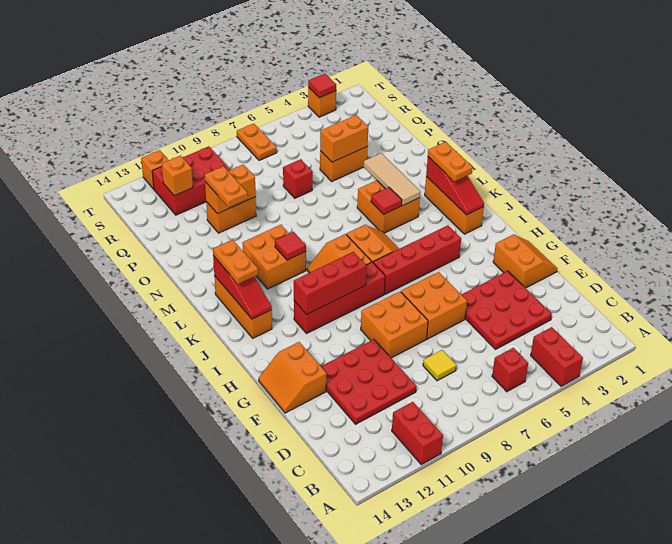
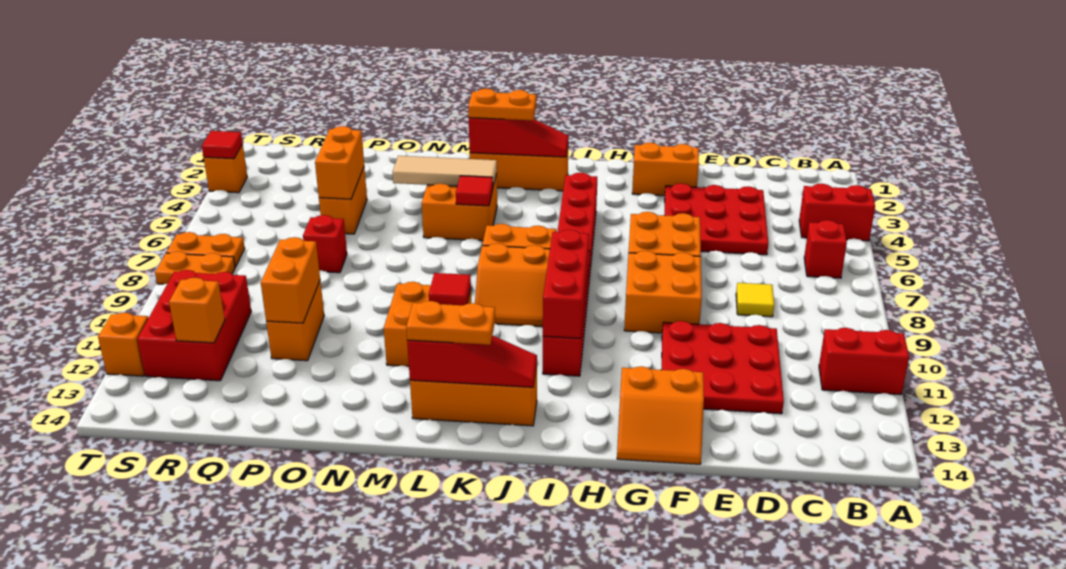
orange plate O11:P11 level 3 -> orange plate S8:T8 level 1

